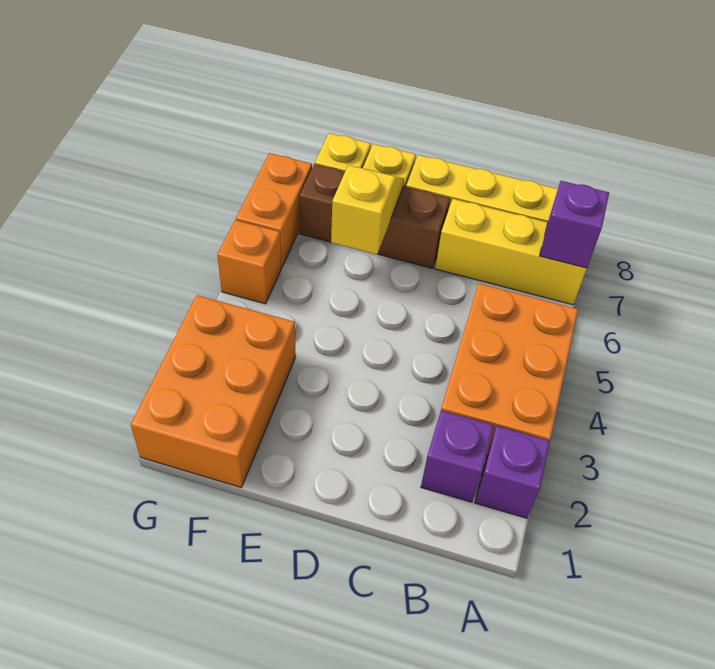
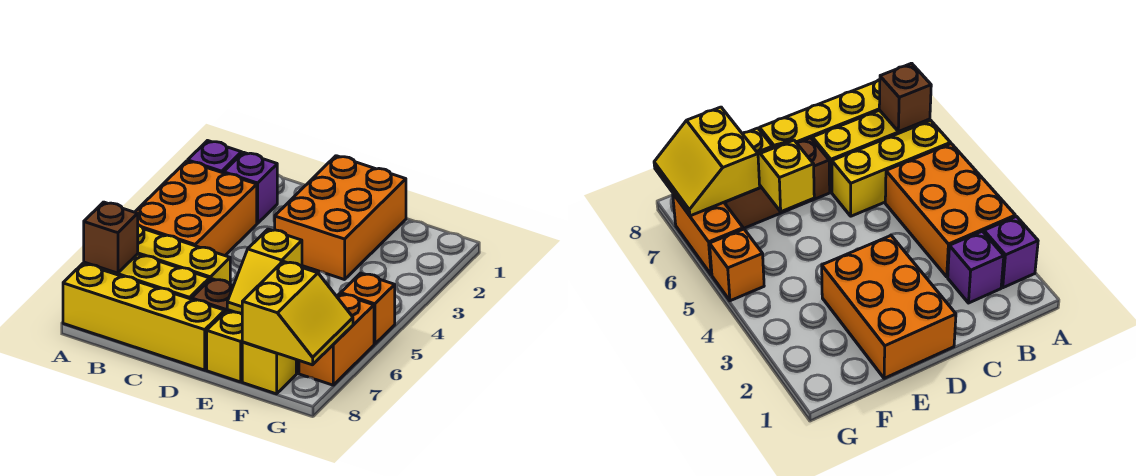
none -> yellow brick A6:C6 level 1
purple brick A7 level 2 -> brown brick A7 level 2
orange brick F1:G3 level 1 -> orange brick D1:E3 level 1
none -> yellow slope F7:G8 level 2 top F

